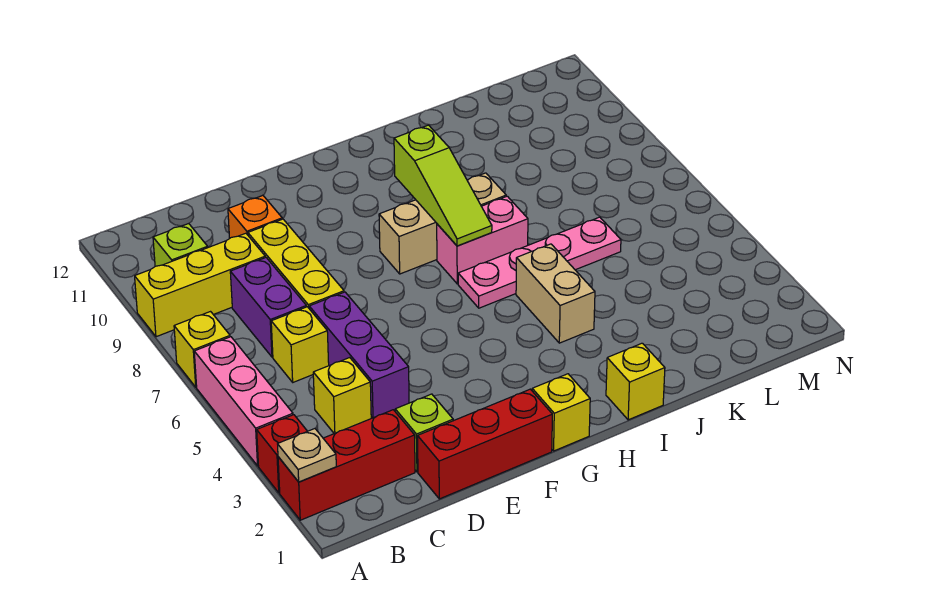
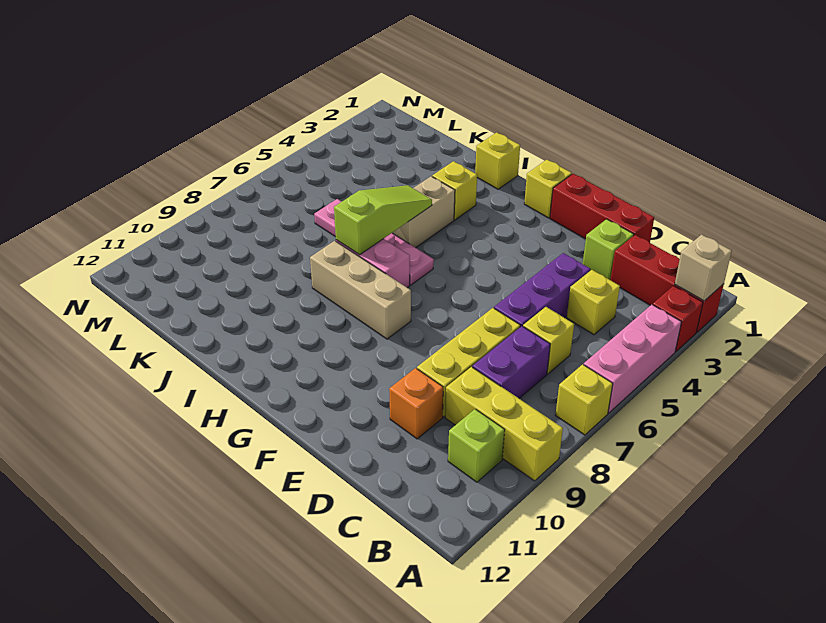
tan plate A2 level 2 -> tan brick A2 level 2
lime slope H7:H9 level 2 top 9 -> lime slope I5:I7 level 2 top 7
none -> yellow brick I3 level 1

